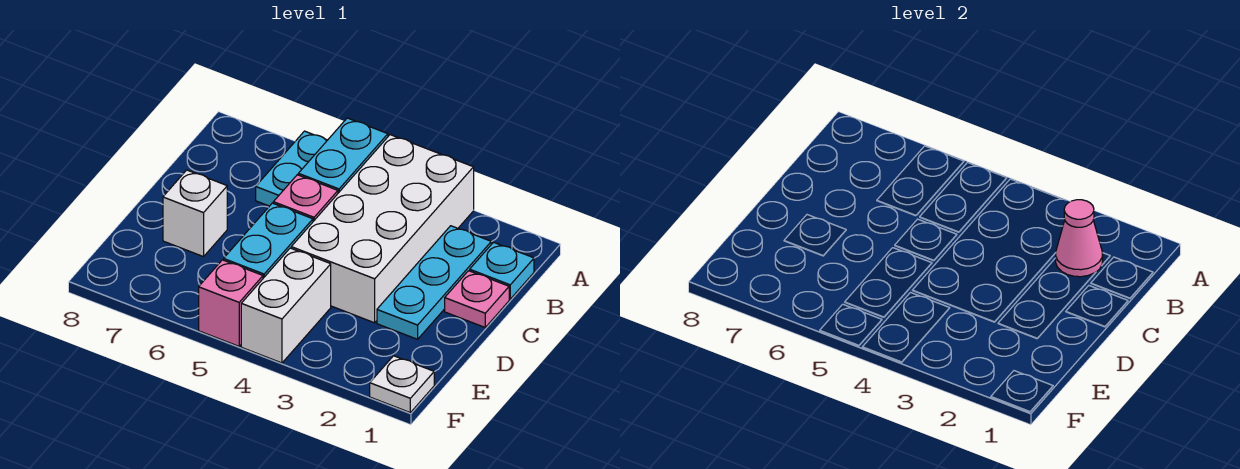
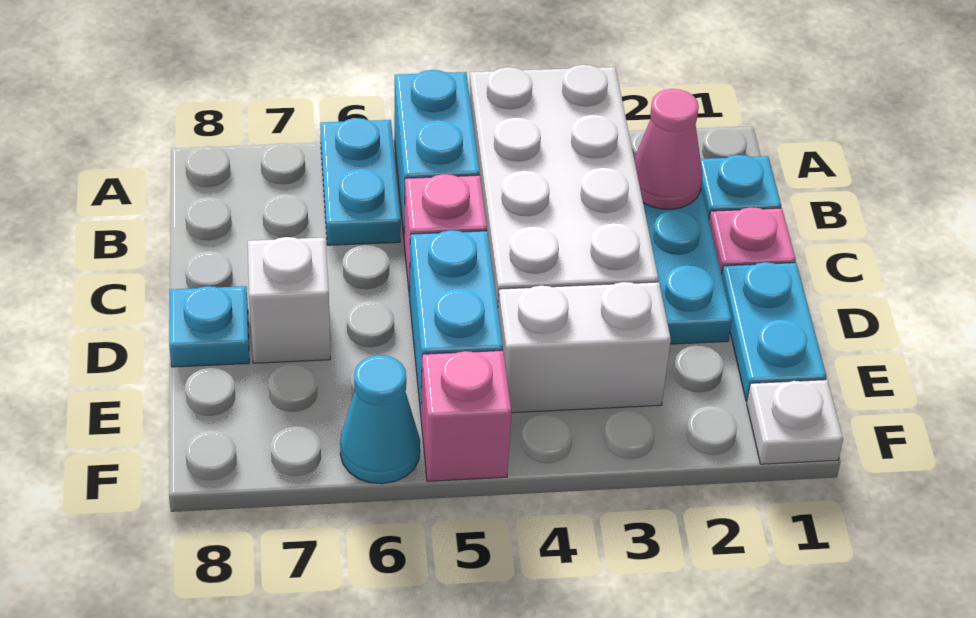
none -> cyan plate D1:E1 level 1
none -> cyan plate D8 level 1
white brick E4:F4 level 1 -> white brick E3:E4 level 1
none -> cyan cone F6 level 1

